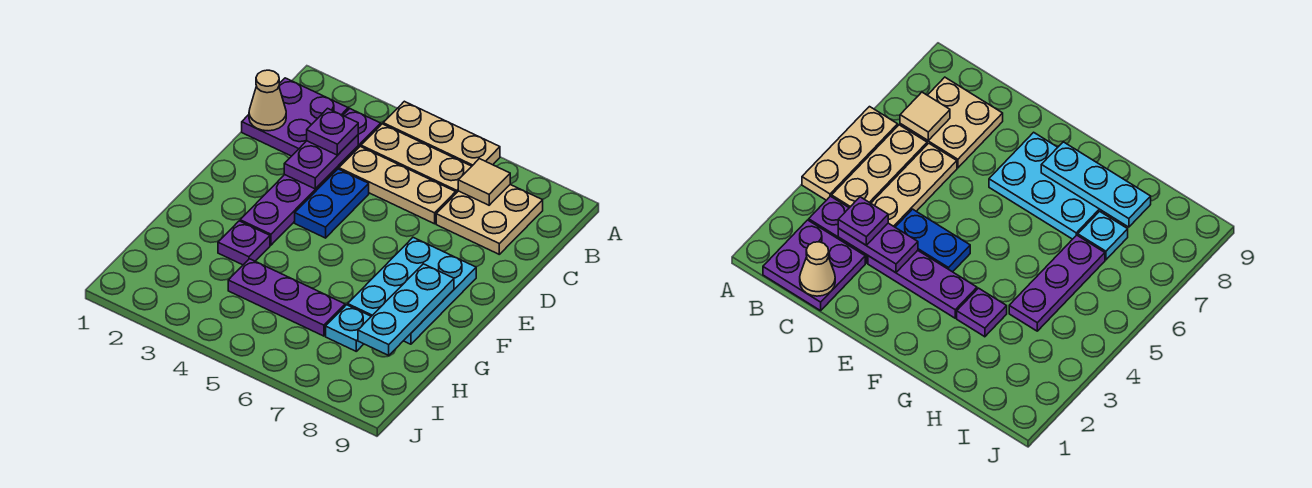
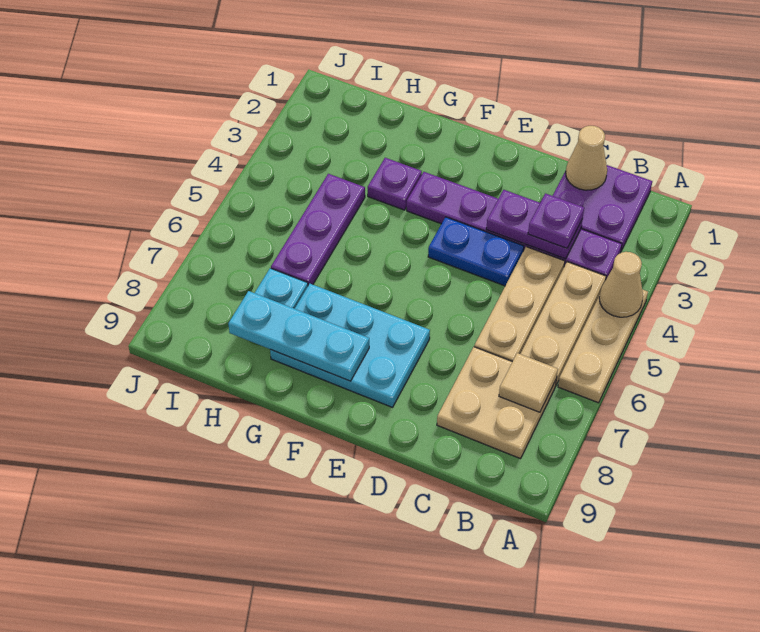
none -> tan cone A4 level 2

